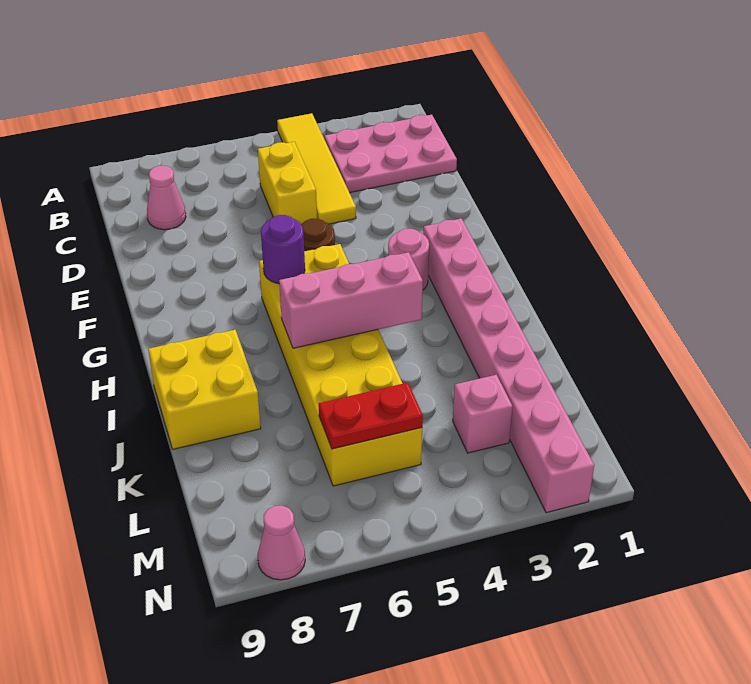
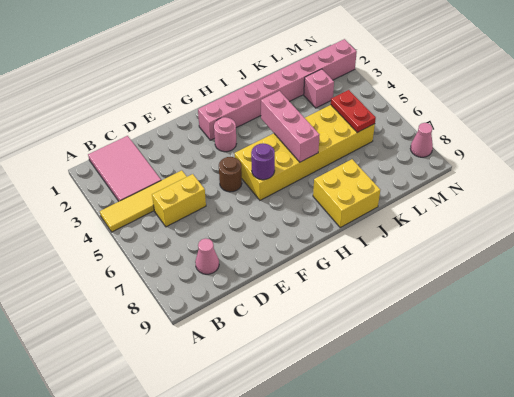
pink plate B1:C3 level 1 -> pink tile B1:C3 level 1

